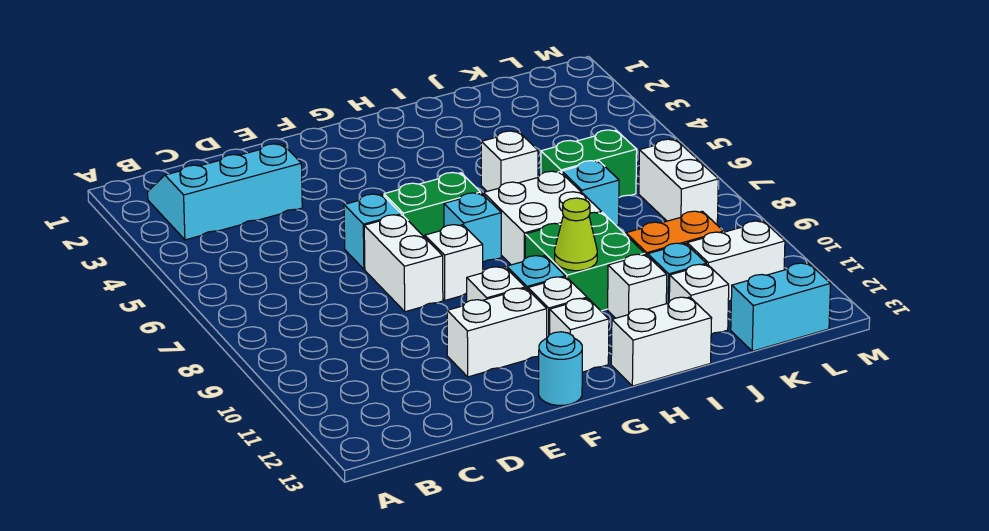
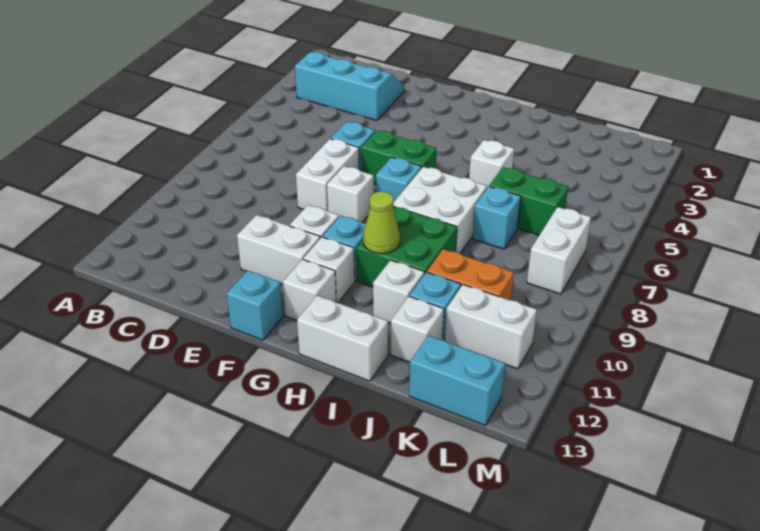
cyan round brick F13 level 1 -> cyan brick F13 level 1

